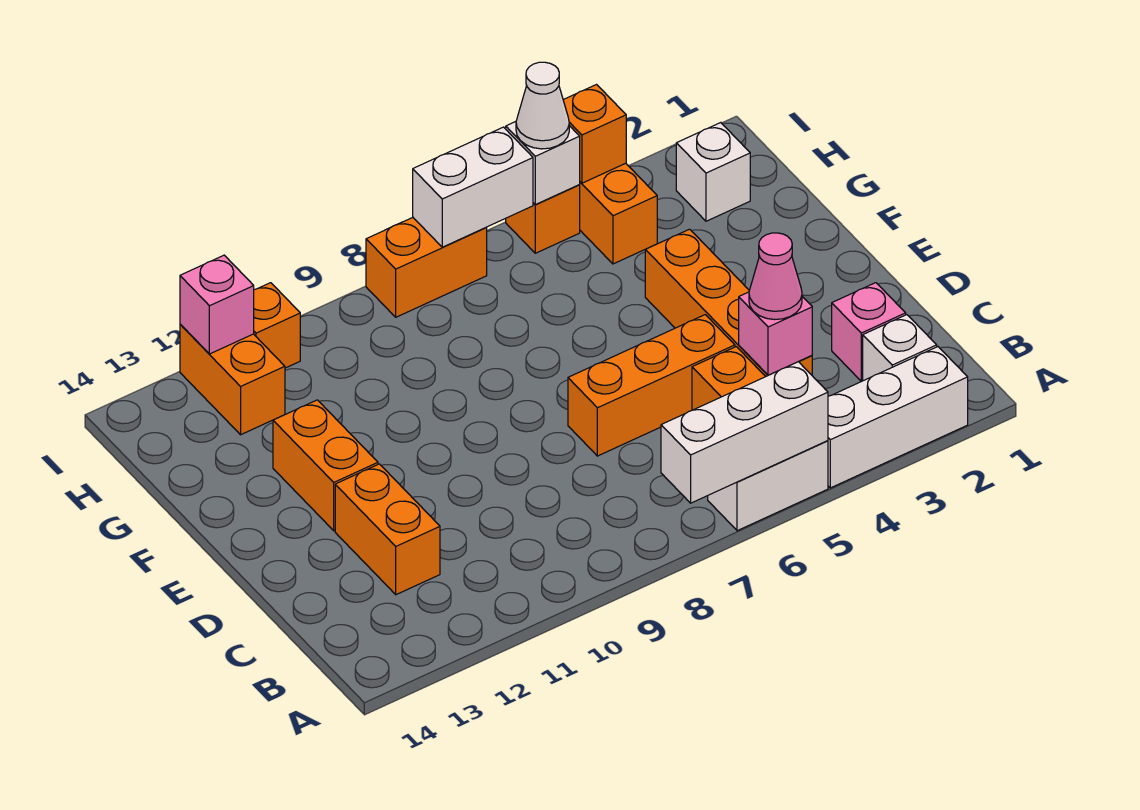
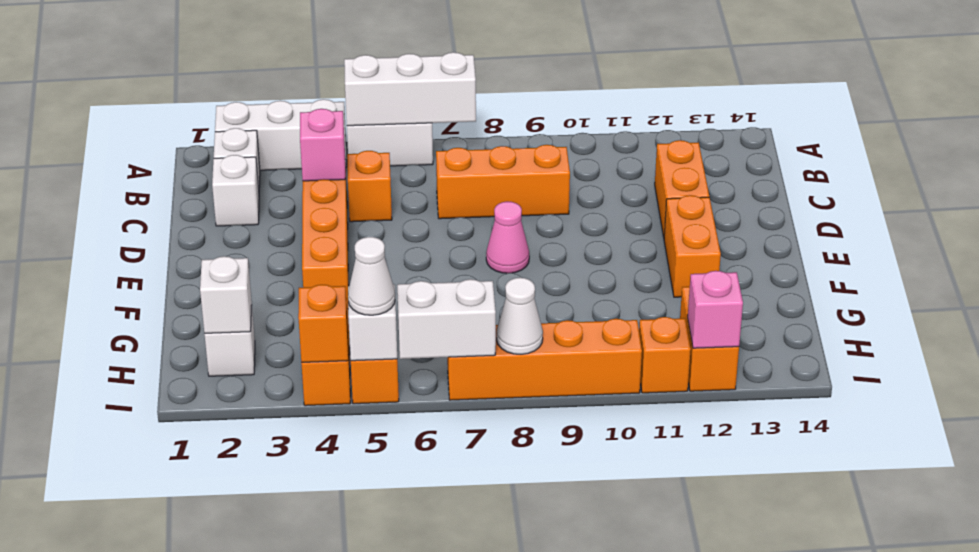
pink brick C2 level 1 -> white brick C2 level 1
pink cone C4 level 3 -> pink cone E8 level 1
orange brick D5:D7 level 1 -> orange brick C7:C9 level 1
none -> white brick H2 level 2
orange brick I7:I8 level 1 -> orange brick I7:I10 level 1
none -> white cone I8 level 2

